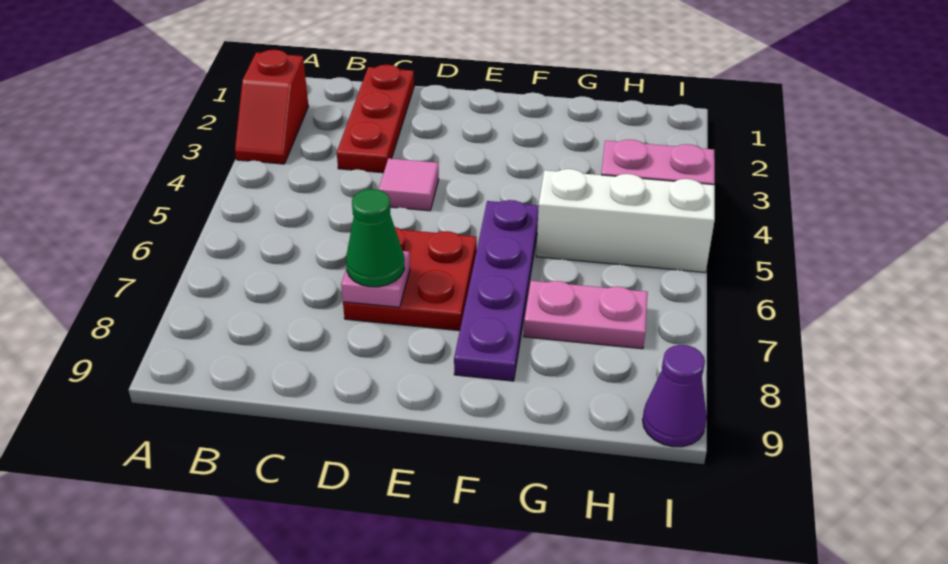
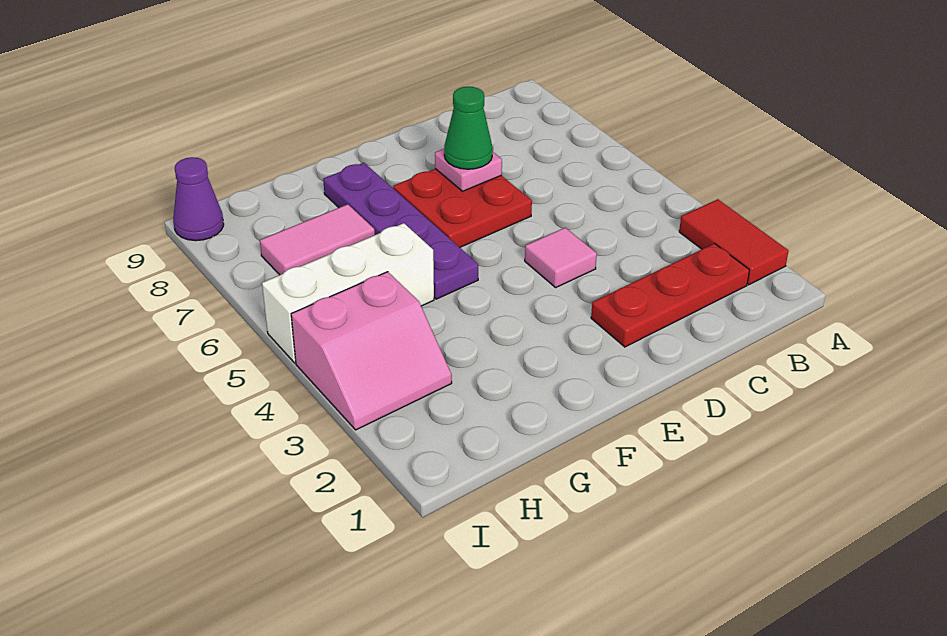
red slope A2:A3 level 1 top 2 -> red tile A2:A3 level 1
red plate C1:C3 level 1 -> red plate B2:D2 level 1
pink plate G7:H7 level 1 -> pink tile G7:H7 level 1

